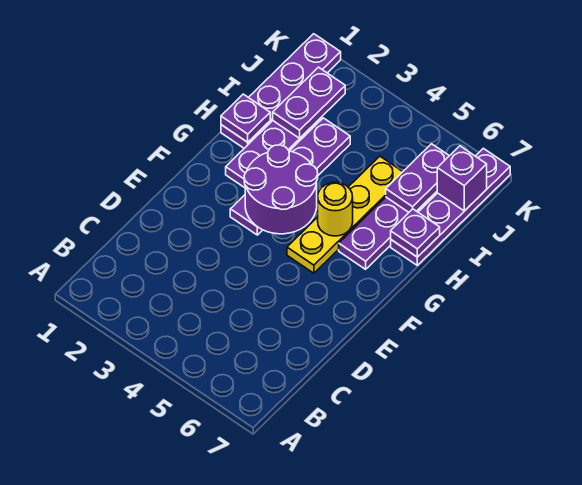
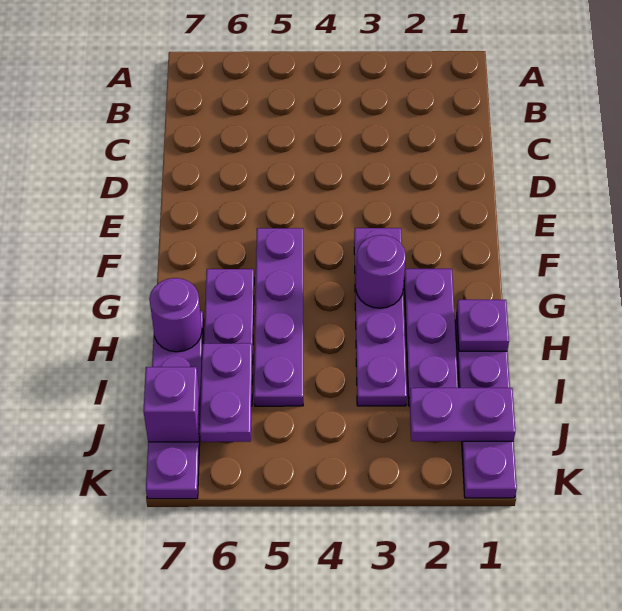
purple round brick F3:G4 level 2 -> purple round brick G3 level 2
yellow plate F5:I5 level 1 -> purple plate F5:I5 level 1
yellow round brick G5 level 2 -> none
purple plate H7 level 2 -> purple round brick H7 level 2
purple plate I2:J2 level 2 -> purple plate J1:J2 level 2

